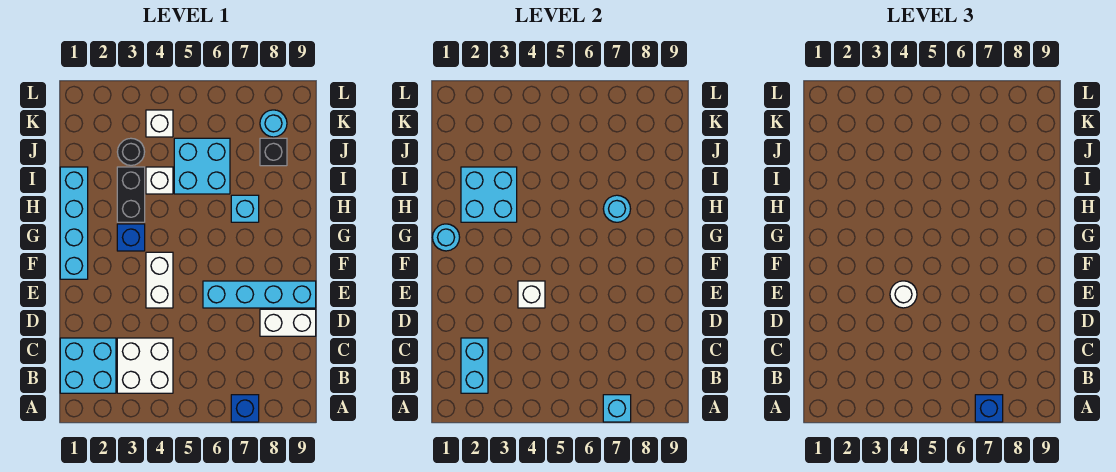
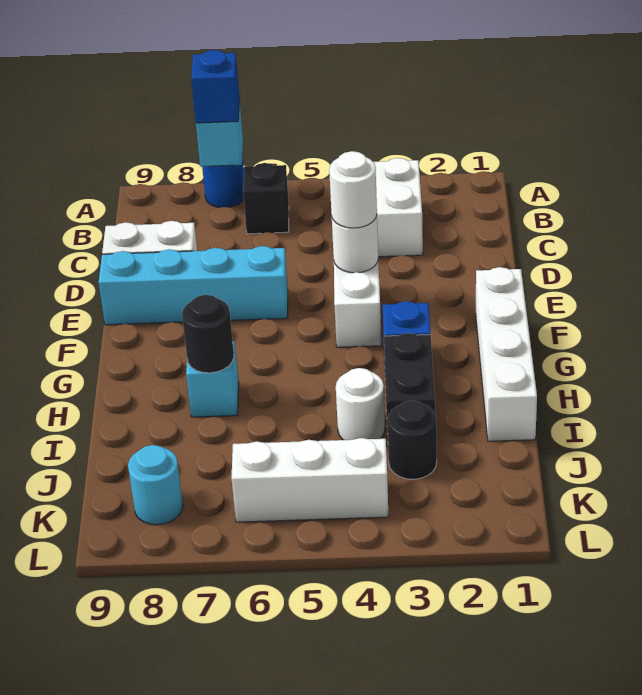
blue brick A7 level 1 -> blue round brick A7 level 1
cyan brick B1:C2 level 1 -> none
cyan brick B2:C2 level 2 -> none
white brick E4 level 2 -> white round brick E4 level 2
cyan brick F1:I1 level 1 -> white brick F1:I1 level 1
cyan round brick G1 level 2 -> none
cyan brick H2:I3 level 2 -> none
cyan round brick H7 level 2 -> black round brick H7 level 2
white brick I4 level 1 -> white round brick I4 level 1
cyan brick I5:J6 level 1 -> none
black brick J8 level 1 -> black brick B6 level 1
white brick K4 level 1 -> white brick K4:K6 level 1

